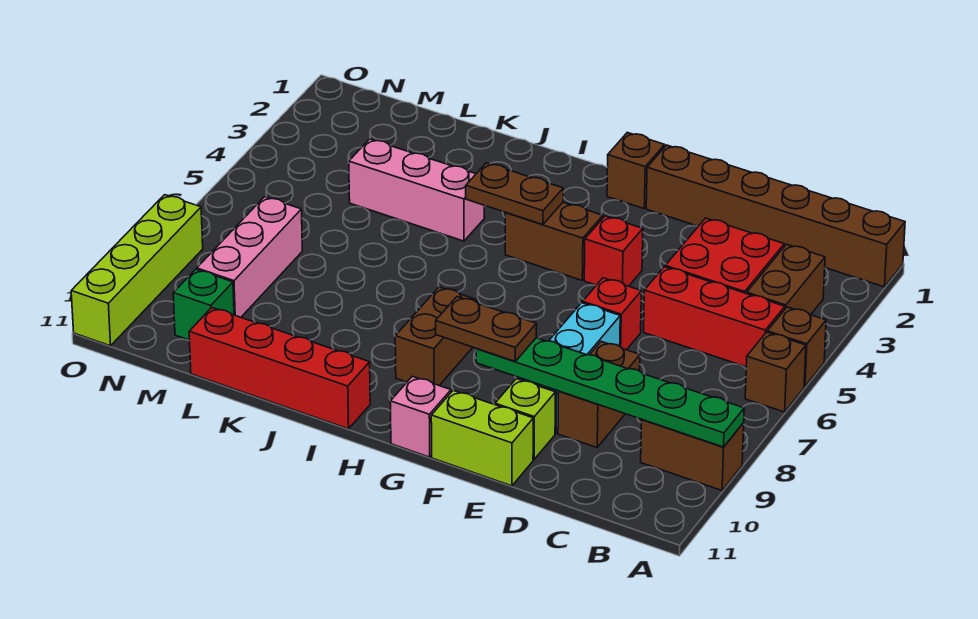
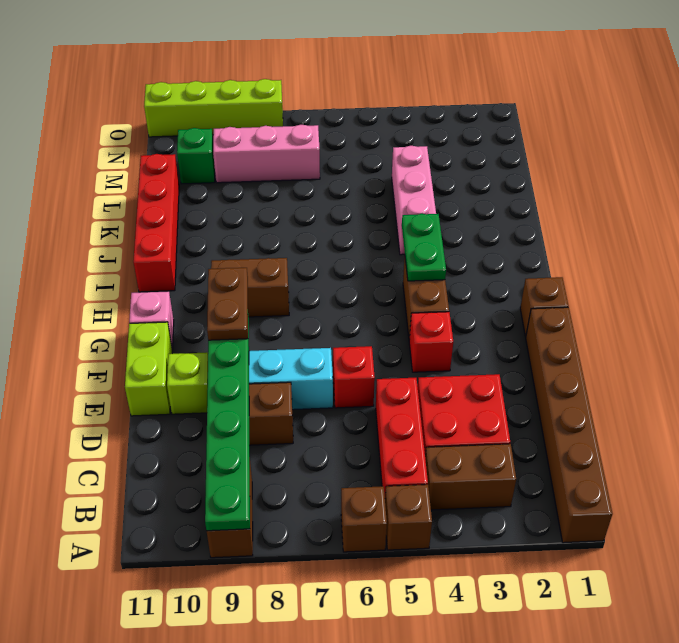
brown plate H4:I4 level 2 -> green plate H4:I4 level 2

